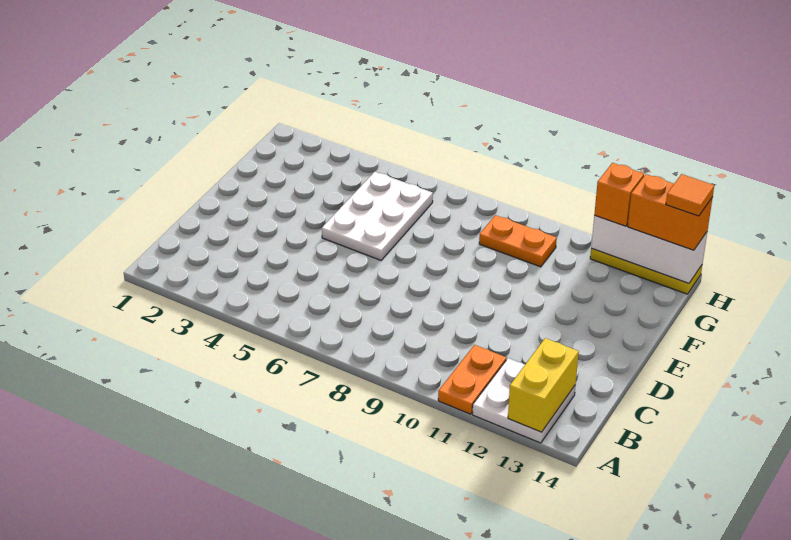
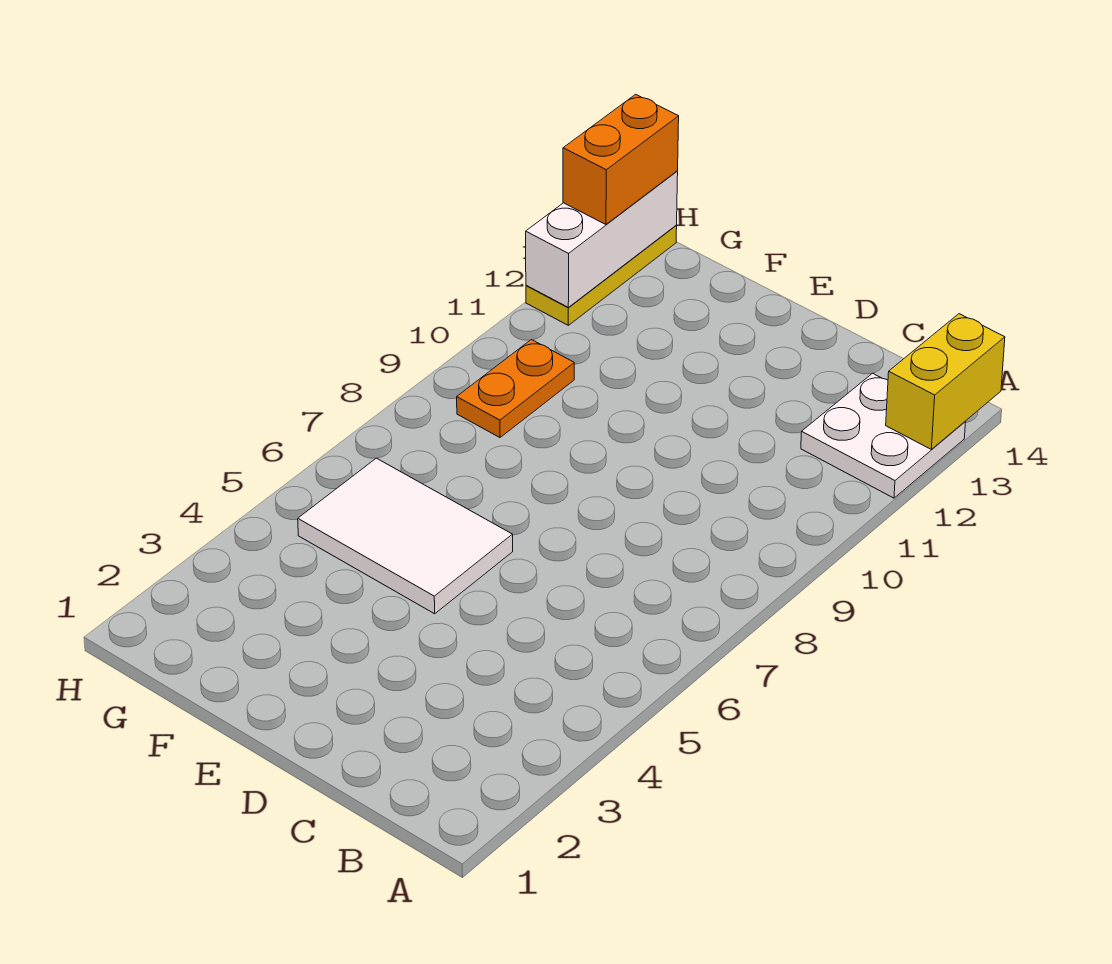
orange plate A11:B11 level 1 -> none
yellow brick A13:B13 level 2 -> yellow brick A13:A14 level 2
white plate E5:G6 level 1 -> white tile E5:G6 level 1
orange brick H12 level 3 -> none
orange tile H14 level 4 -> none

